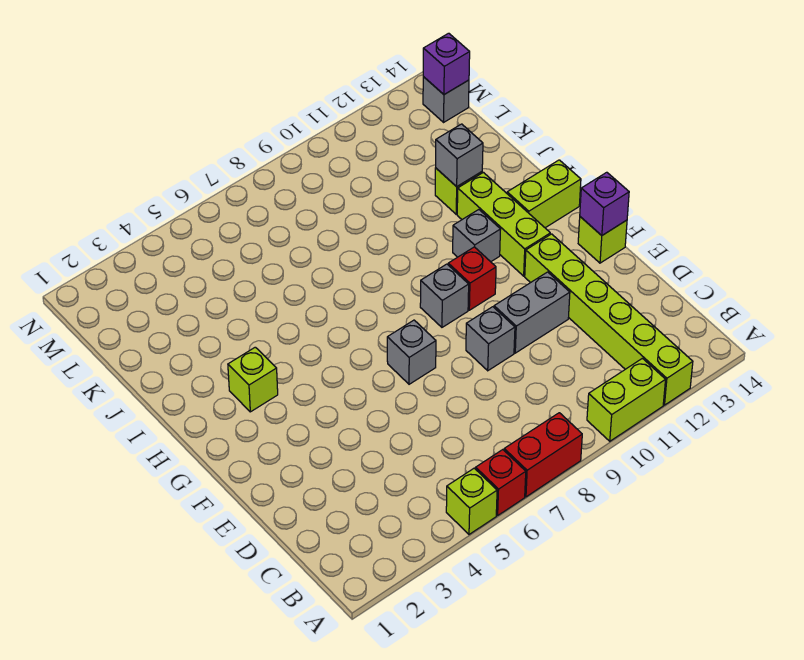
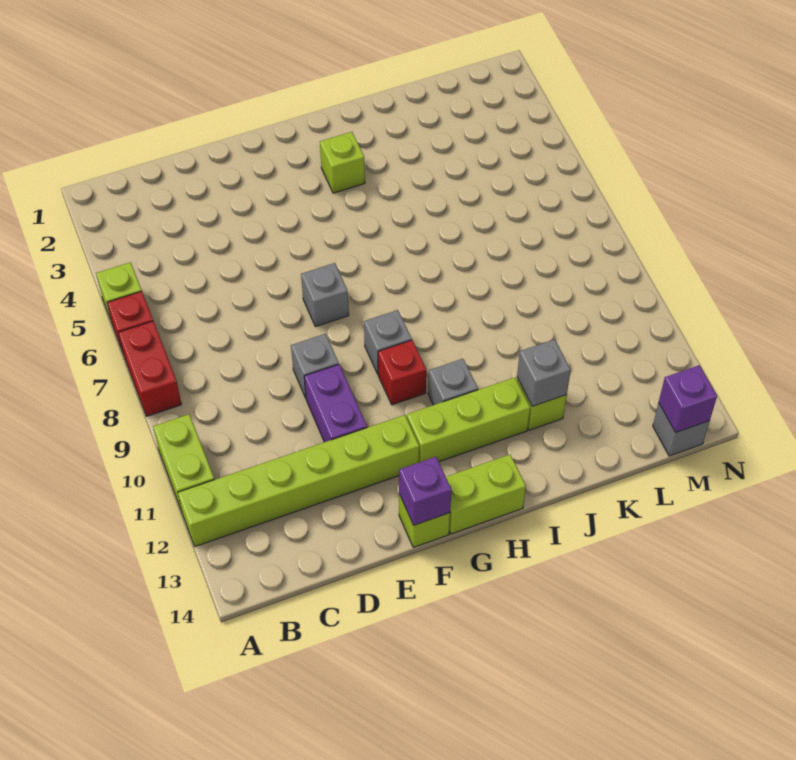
grey brick E10:E11 level 1 -> purple brick E10:E11 level 1
lime brick H13:H14 level 1 -> lime brick G14:H14 level 1

